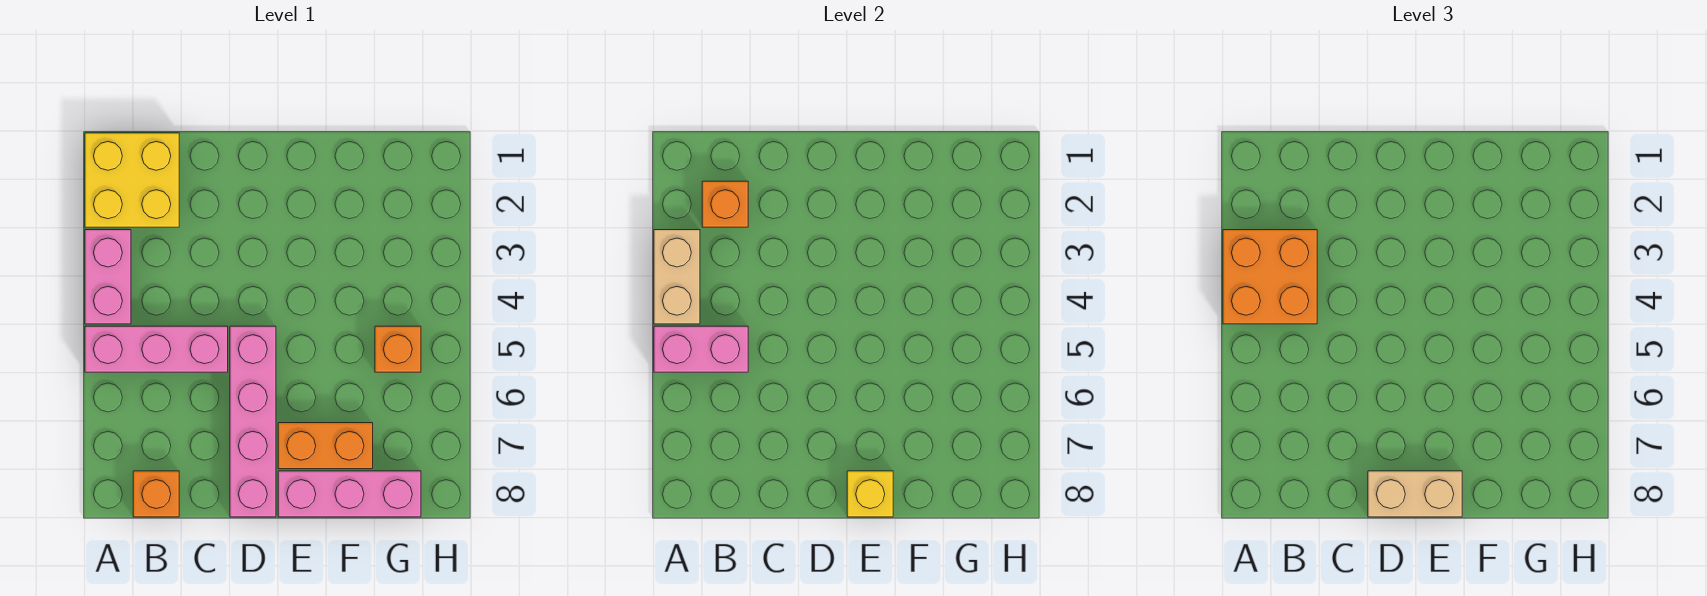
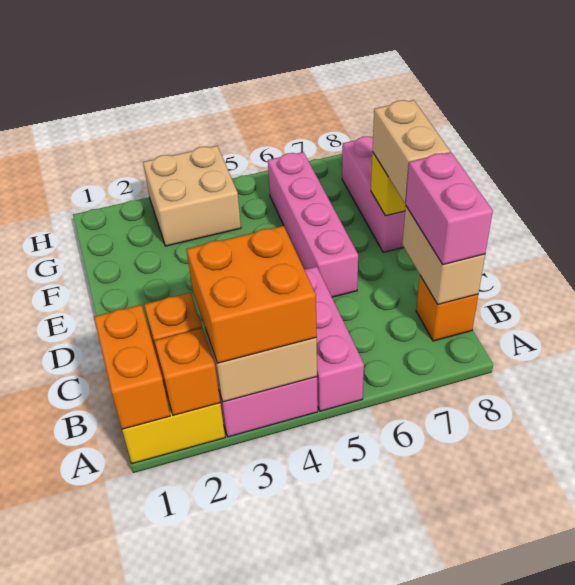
pink brick A5:B5 level 2 -> pink brick B8:C8 level 3
none -> tan brick B8:C8 level 2
pink brick D5:D8 level 1 -> pink brick D6:G6 level 1
orange brick E7:F7 level 1 -> orange brick A1:B1 level 2
none -> tan brick G3:H4 level 1
orange brick G5 level 1 -> orange brick A2 level 2

